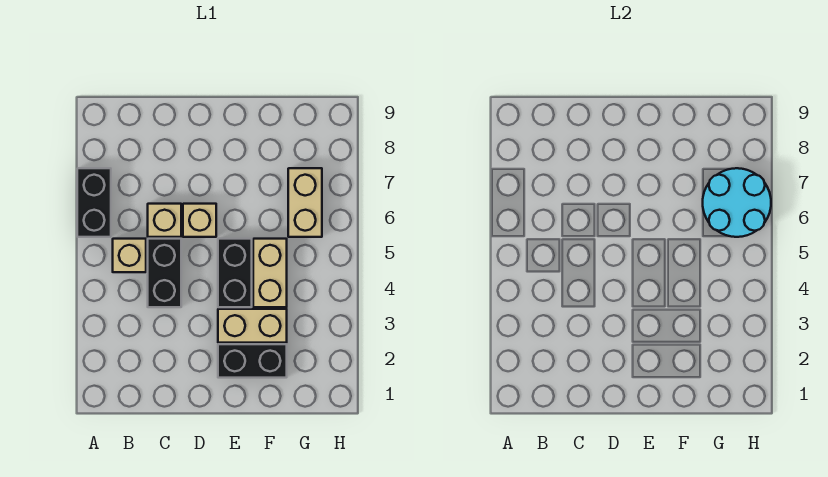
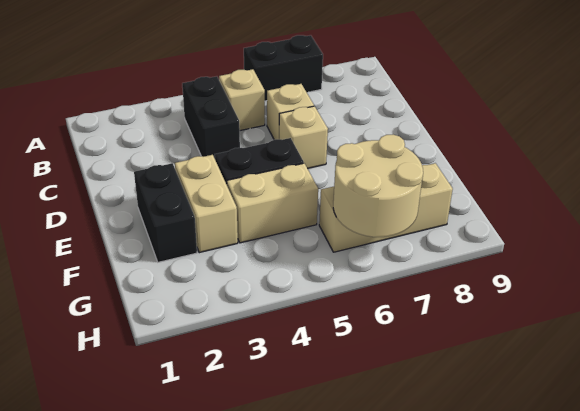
black brick C4:C5 level 1 -> black brick B4:C4 level 1
tan brick G6:G7 level 1 -> tan brick G6:G8 level 1
cyan round brick G6:H7 level 2 -> tan round brick G6:H7 level 2

